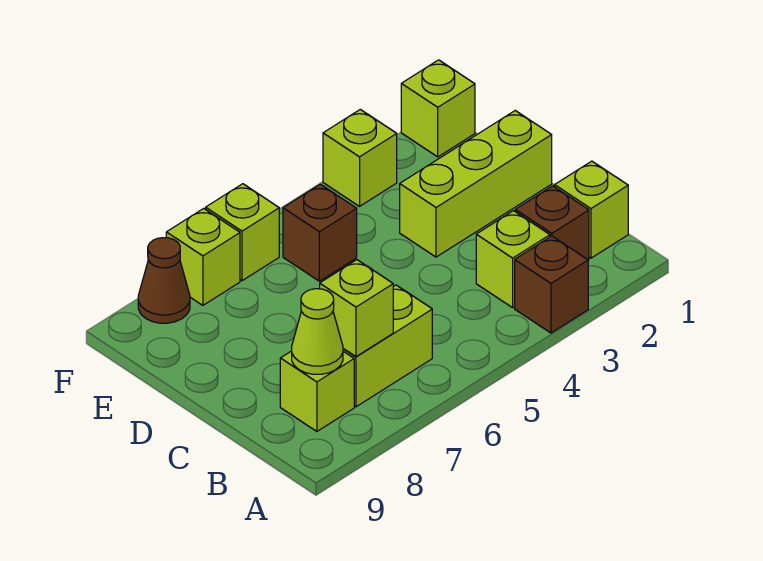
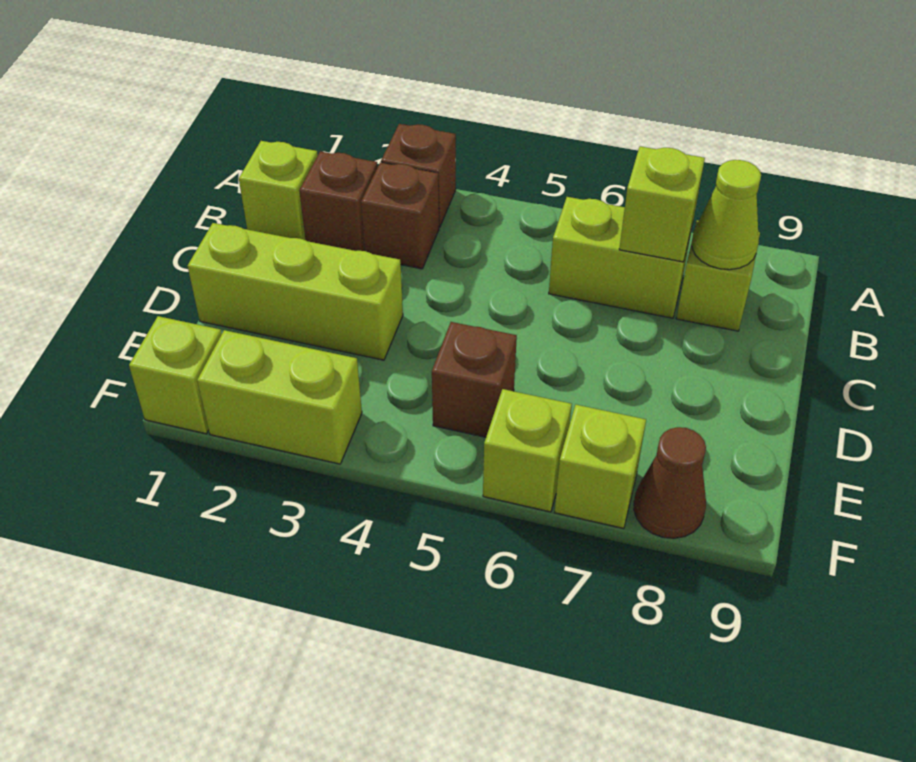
lime brick B3 level 1 -> brown brick B3 level 1
lime brick F3 level 1 -> lime brick F2:F3 level 1

